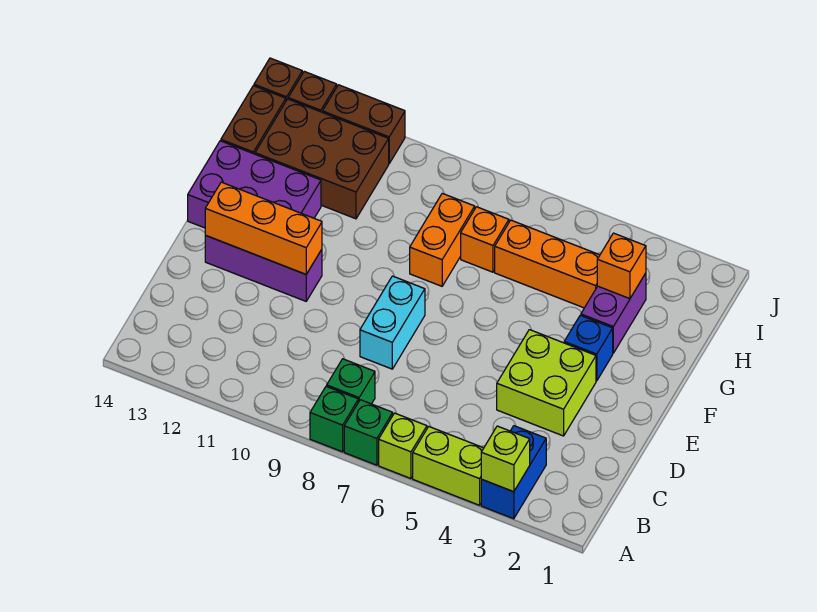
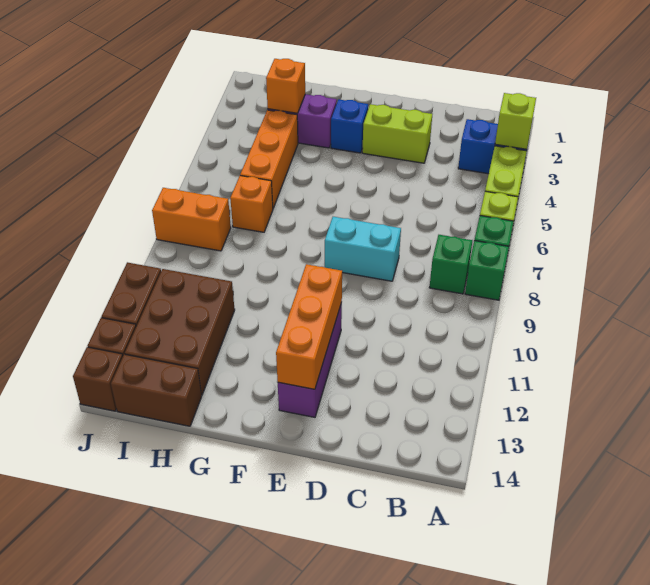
lime brick D3:E4 level 1 -> lime brick D3:E3 level 1
purple brick F12:G14 level 1 -> none
orange brick G8:H8 level 1 -> orange brick I8:J8 level 1

